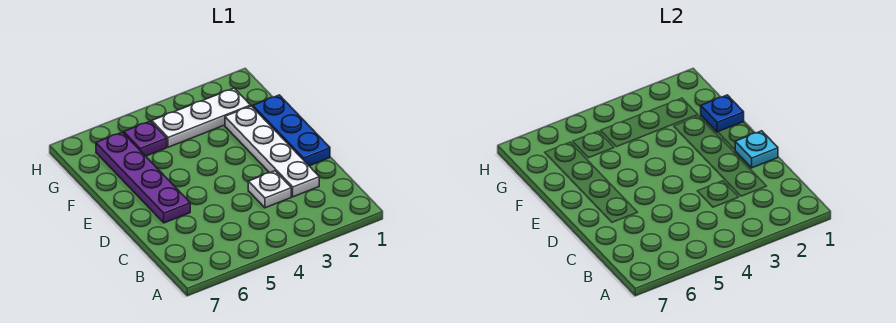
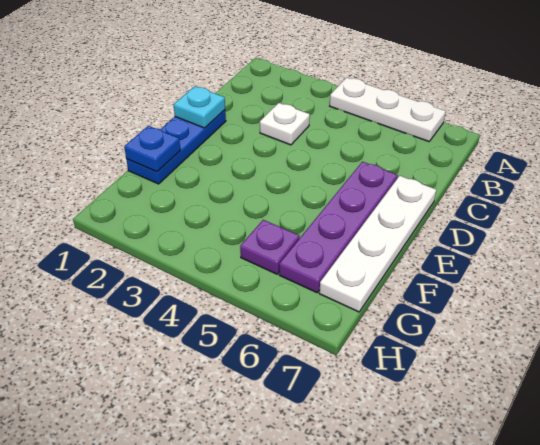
white plate C2:F2 level 1 -> white plate D7:G7 level 1
white plate G2:G4 level 1 -> white plate A4:A6 level 1

